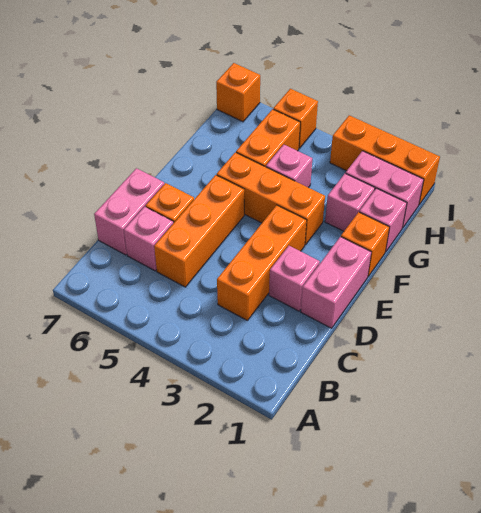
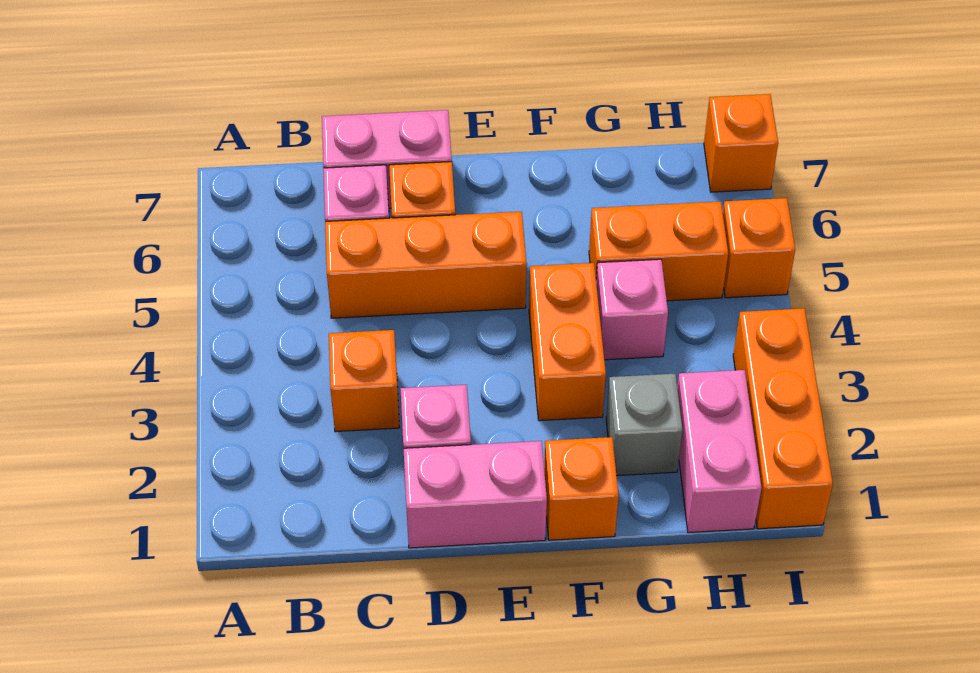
orange brick C3:E3 level 1 -> orange brick C3 level 1
orange brick F3:F5 level 1 -> orange brick F3:F4 level 1
pink brick G1 level 1 -> none
pink brick G2 level 1 -> grey brick G2 level 1

